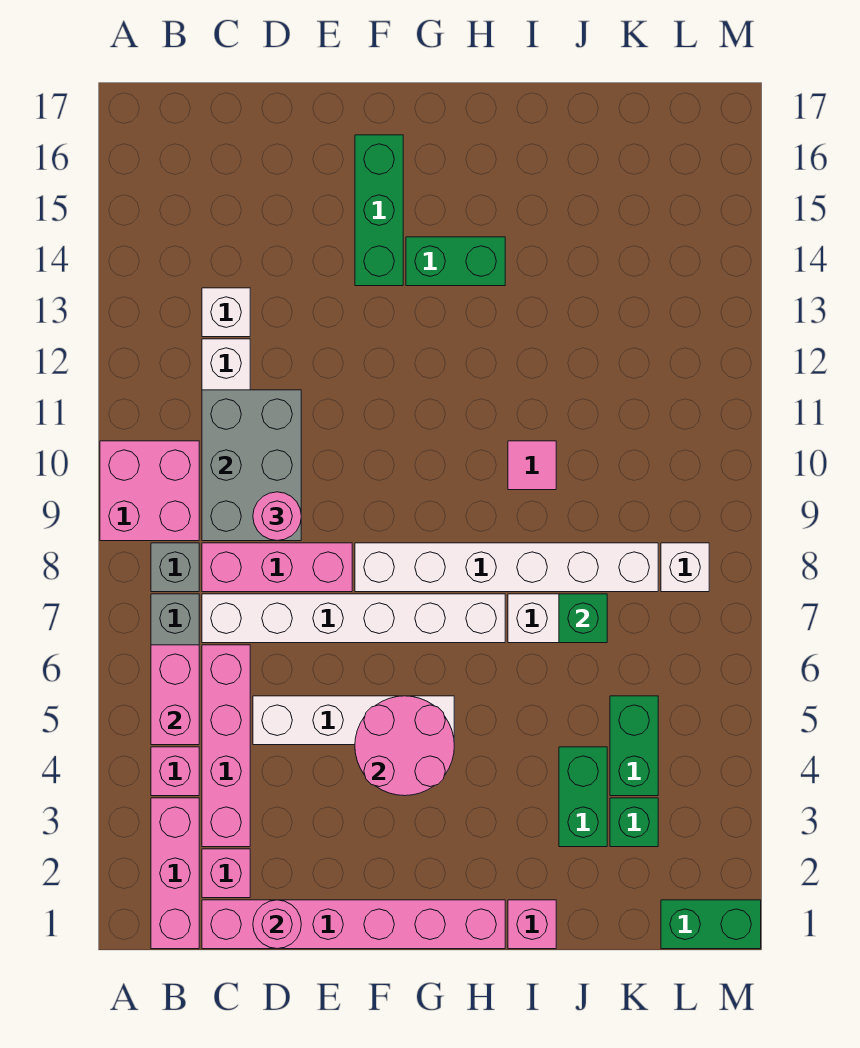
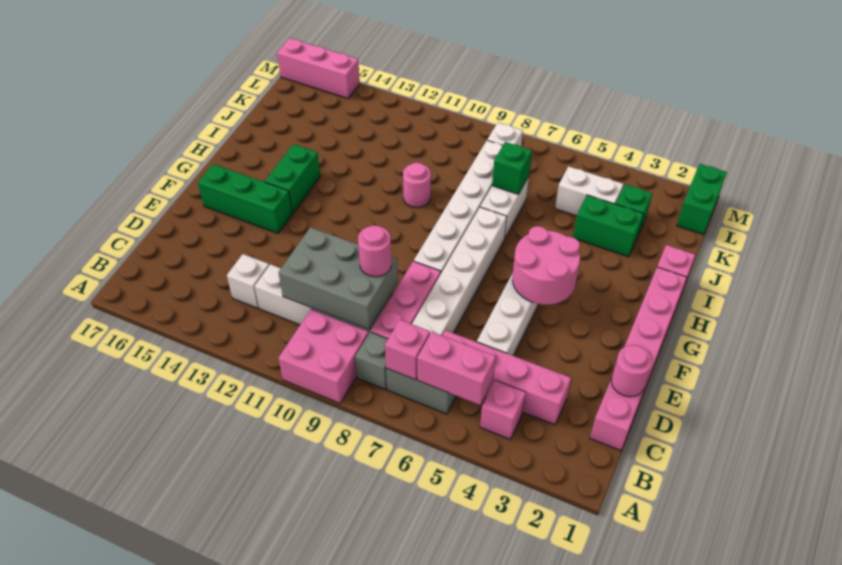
pink brick B1:B3 level 1 -> pink brick M15:M17 level 1
pink brick C2 level 1 -> pink brick B7 level 2
pink tile I10 level 1 -> pink round brick I10 level 1
green brick K4:K5 level 1 -> white brick K4:K5 level 1

